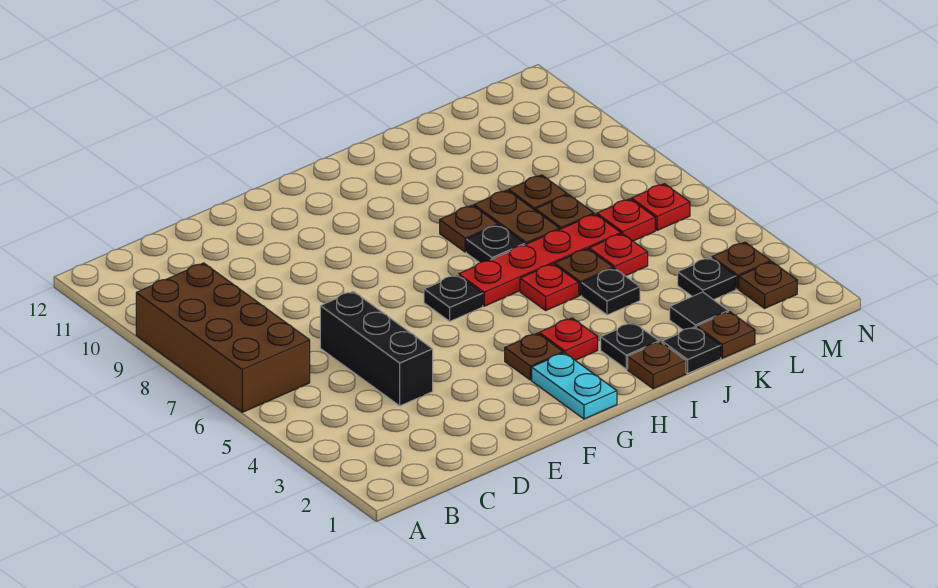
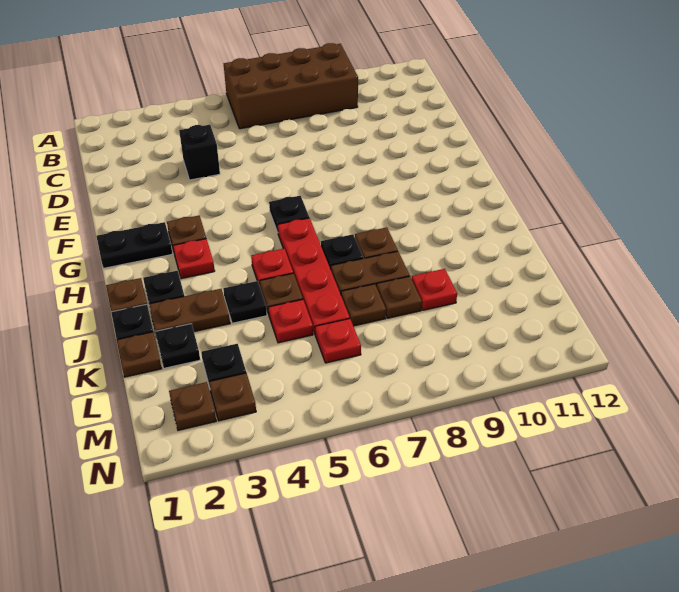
black brick D4:D6 level 1 -> black brick D4 level 1
cyan plate G1:G2 level 1 -> black plate G1:G2 level 1
none -> brown plate J2:J3 level 1
black tile K2 level 1 -> black plate K2 level 1
red plate M6 level 1 -> red plate K9 level 1

